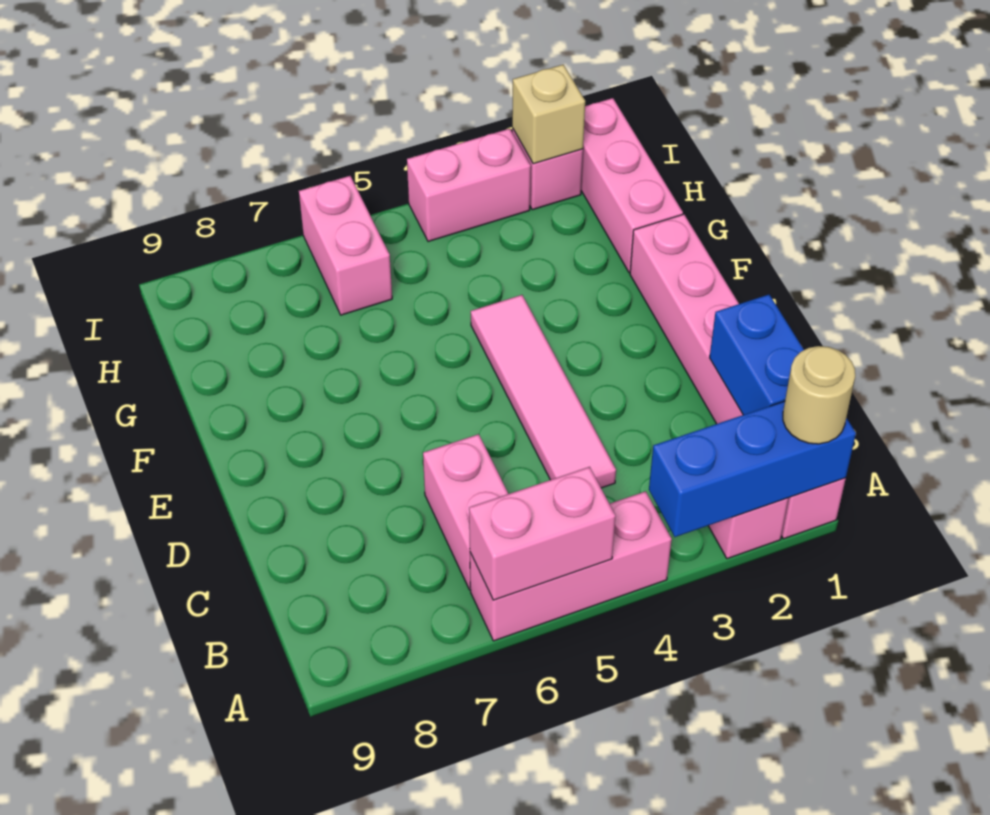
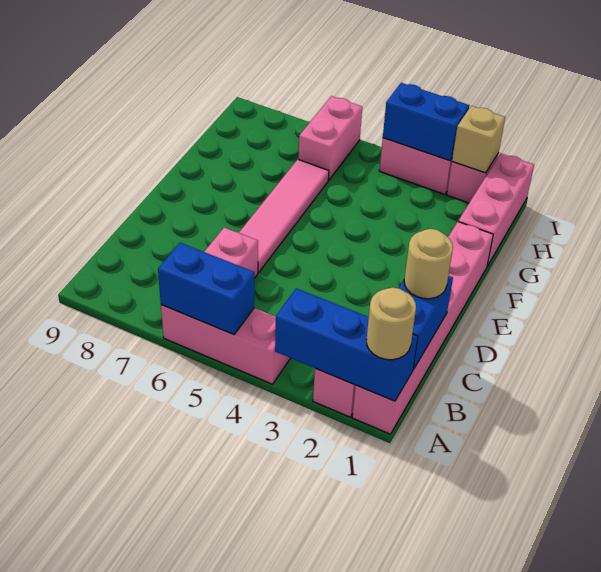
pink brick A5:A6 level 2 -> blue brick A5:A6 level 2
none -> tan round brick C1 level 3
pink tile C4:F4 level 1 -> pink tile D6:G6 level 1
none -> blue brick I3:I4 level 2

